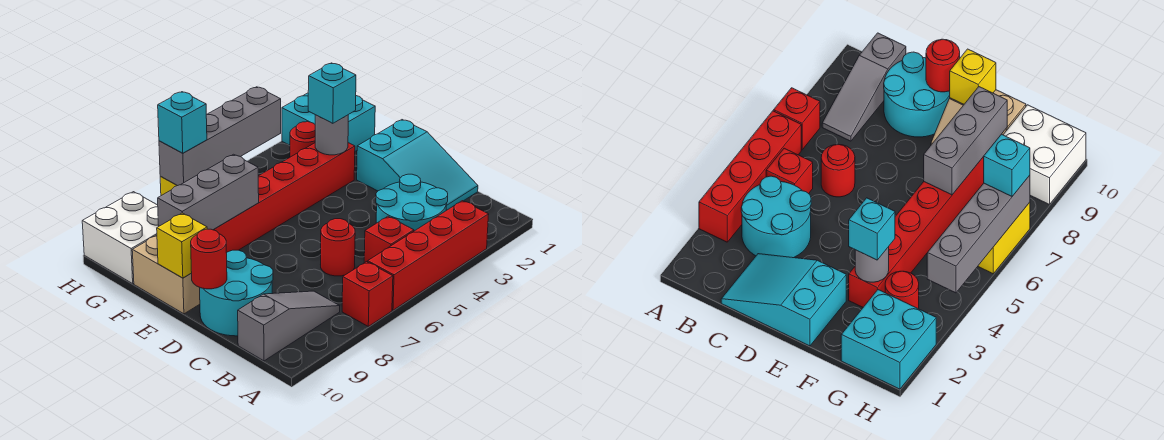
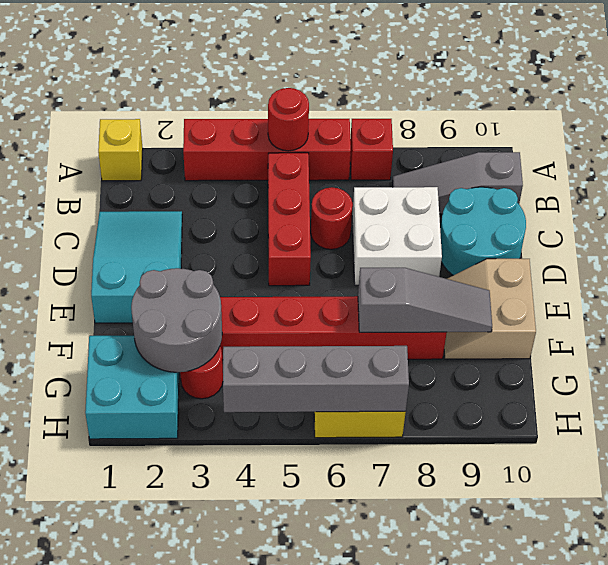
cyan round brick B3:C4 level 1 -> none
red brick B5 level 1 -> red brick B5:D5 level 1
red round brick D10 level 2 -> red round brick A5 level 2
yellow brick E10 level 2 -> yellow brick A1 level 1
grey round brick F3 level 2 -> grey round brick F2:G3 level 2
cyan brick F3 level 3 -> none
grey brick F7:F9 level 2 -> grey slope F7:F9 level 2 top 7
white brick G9:H10 level 1 -> white brick C7:D8 level 1
cyan brick H7 level 3 -> none

